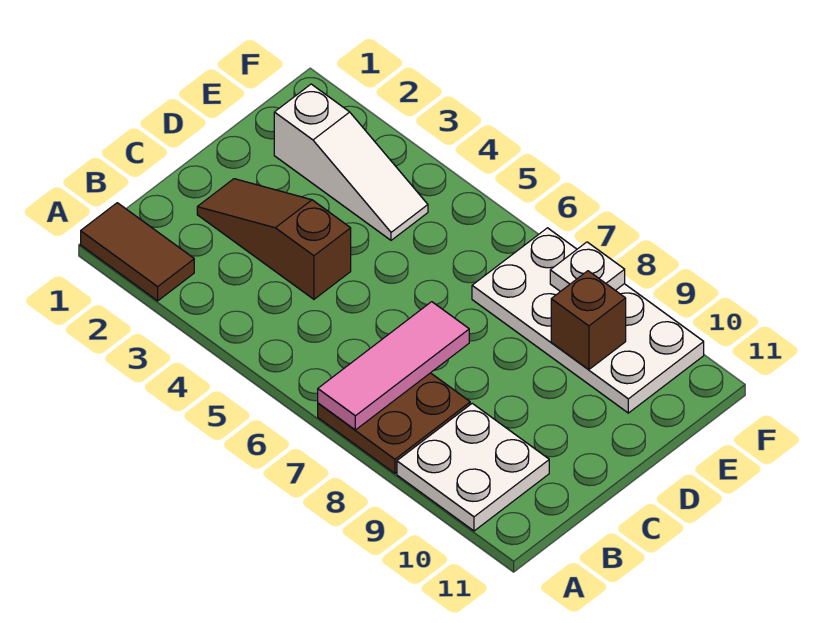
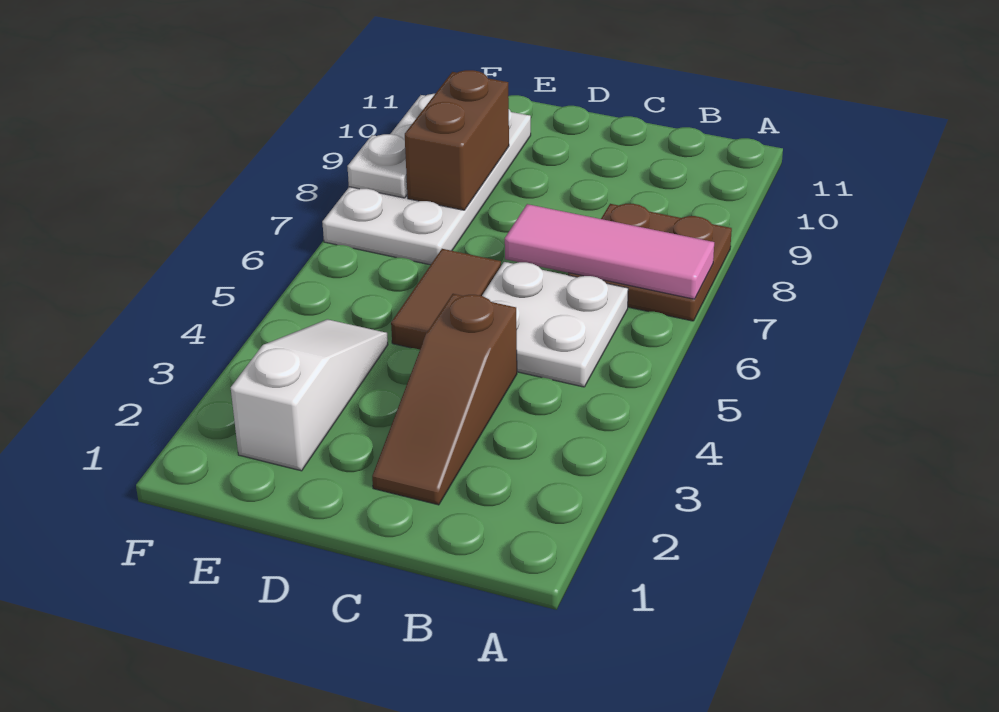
brown tile A1:A2 level 1 -> brown tile D5:D6 level 1
white plate A9:B10 level 1 -> white plate B5:C6 level 1
brown brick E9 level 2 -> brown brick E8:E9 level 2

